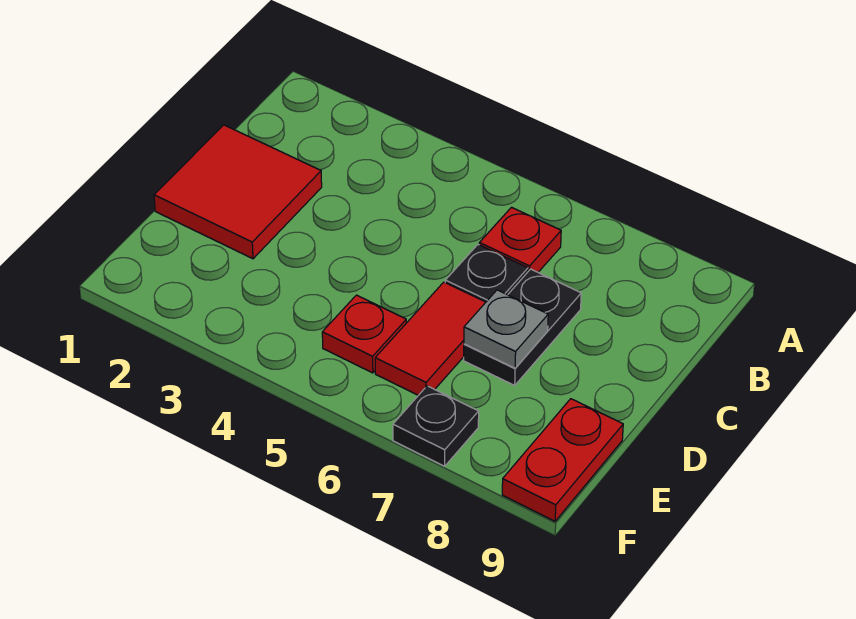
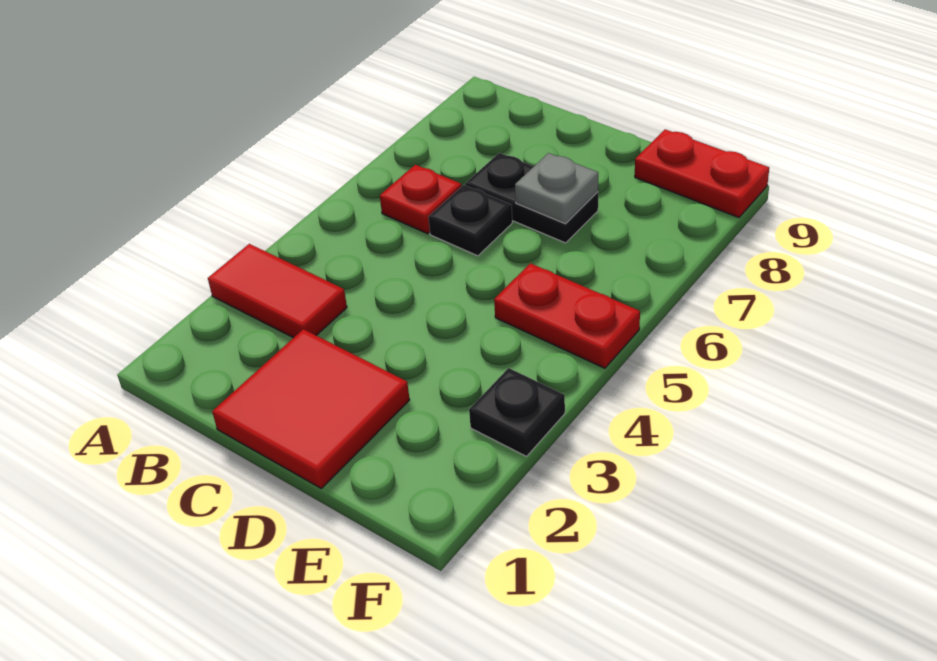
red tile D6:E6 level 1 -> red tile A3:B3 level 1
red plate E5 level 1 -> red plate E5:F5 level 1
black plate F7 level 1 -> black plate F3 level 1

